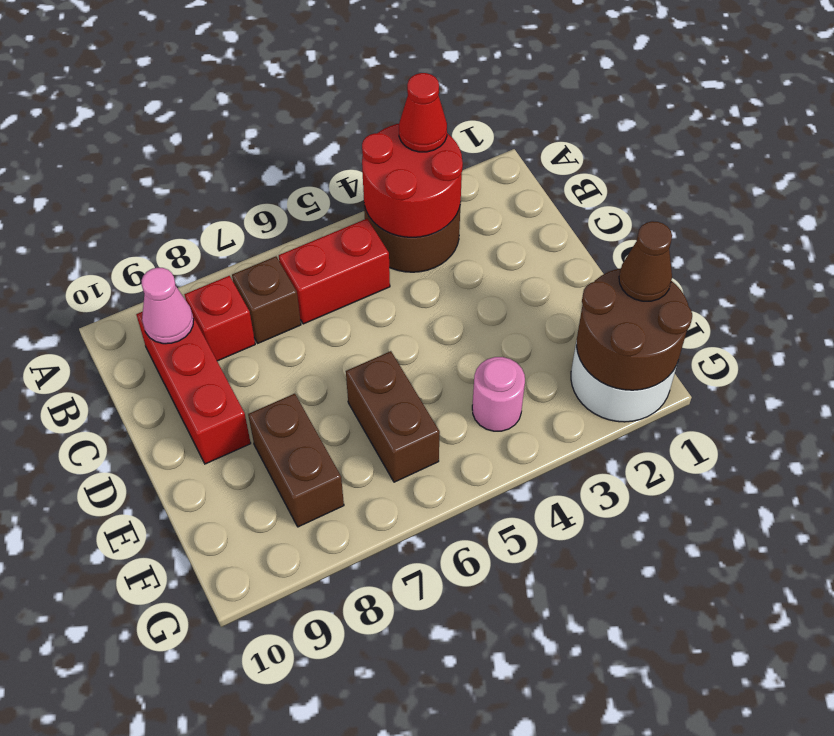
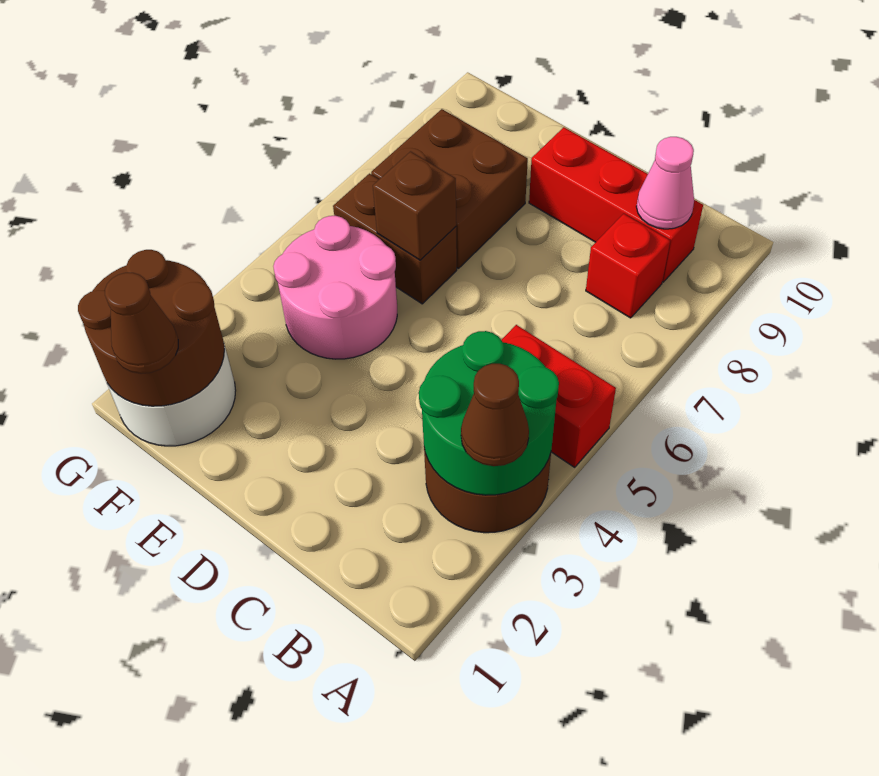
red round brick A3:B4 level 2 -> green round brick A3:B4 level 2
red cone A3 level 3 -> brown cone A3 level 3
red brick B5:B6 level 1 -> red brick A5:B5 level 1
brown brick B7 level 1 -> brown brick E6 level 2
brown brick E8:F8 level 1 -> brown brick E7:F8 level 1
pink round brick F4 level 1 -> pink round brick E4:F5 level 1

